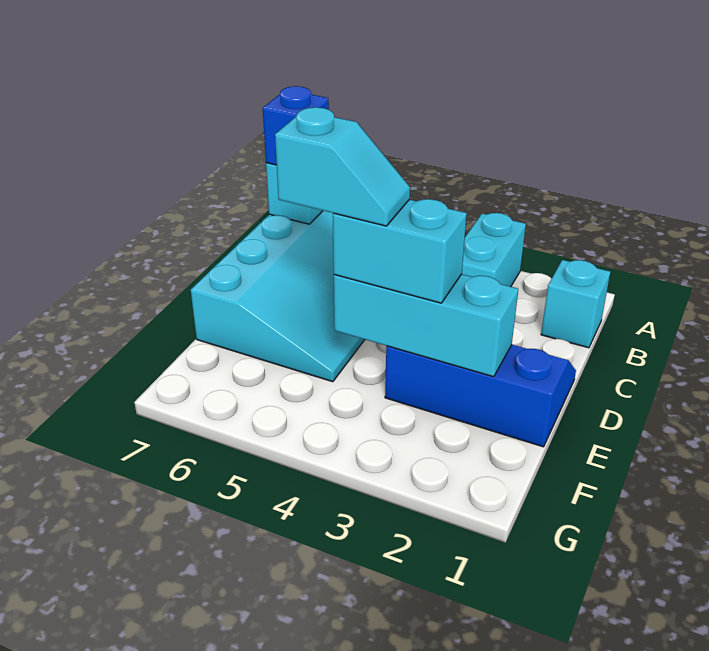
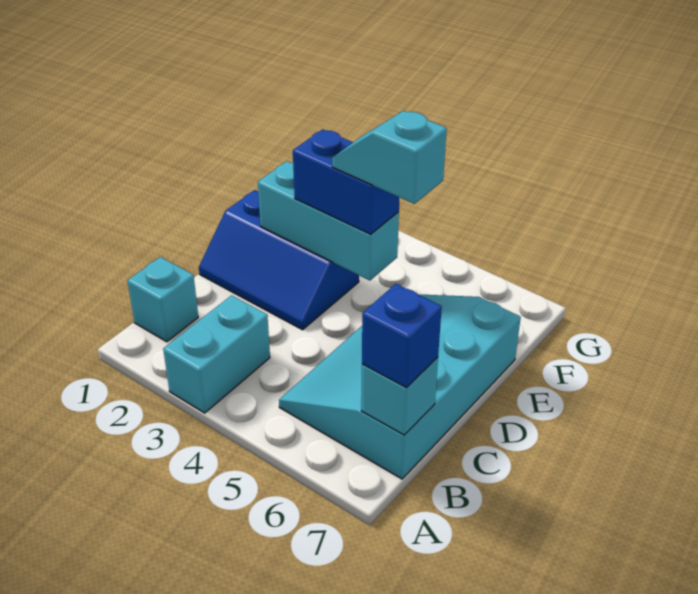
cyan brick E3:E4 level 3 -> blue brick E3:E4 level 3

